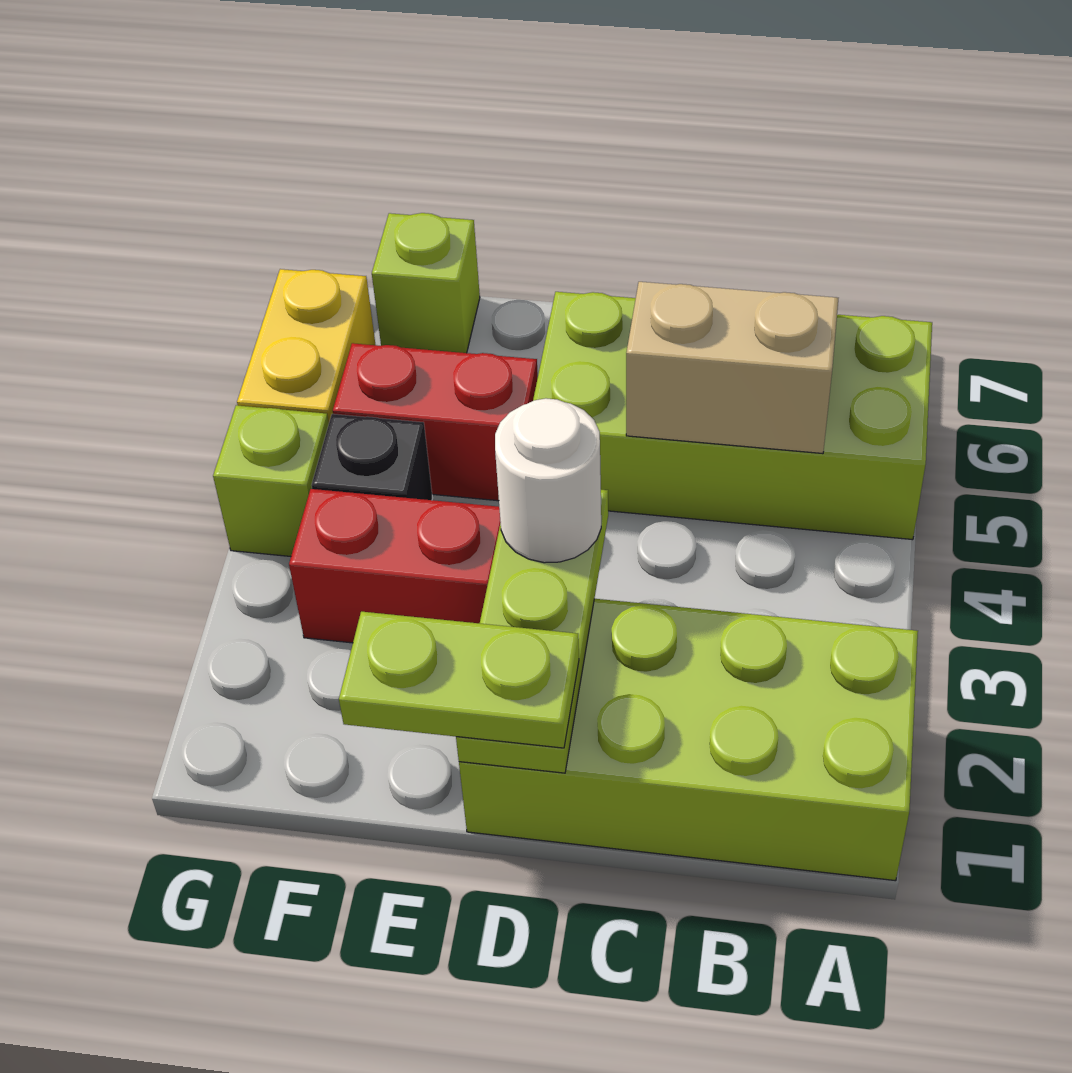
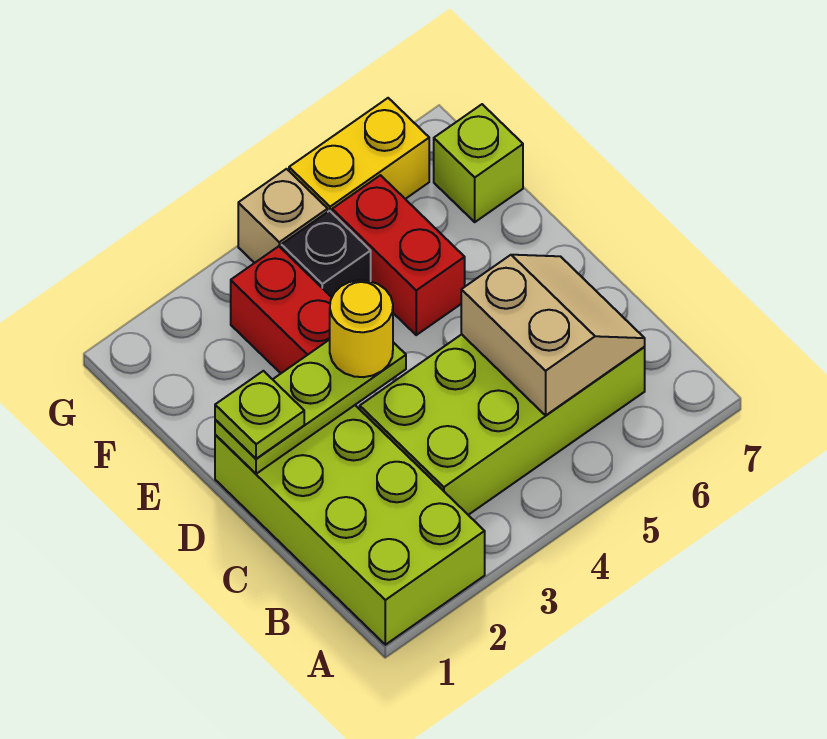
lime brick A5:D6 level 1 -> lime brick B3:C6 level 1
lime plate D1:E1 level 3 -> lime plate D1 level 3
white round brick D3 level 3 -> yellow round brick D3 level 3
lime brick G4 level 1 -> tan brick G4 level 1

